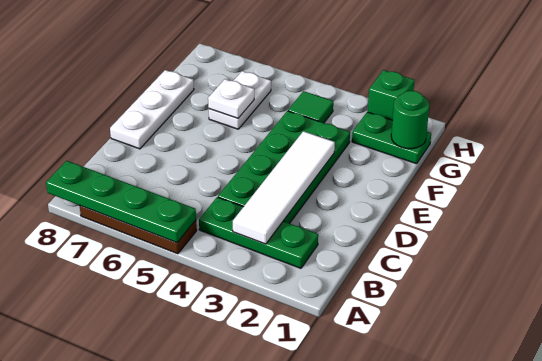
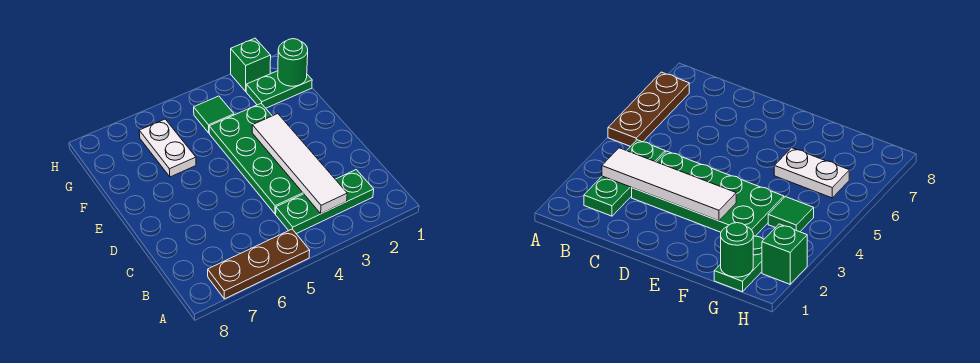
green plate A5:A8 level 2 -> none
white plate D8:F8 level 1 -> none
white plate F6 level 2 -> none

